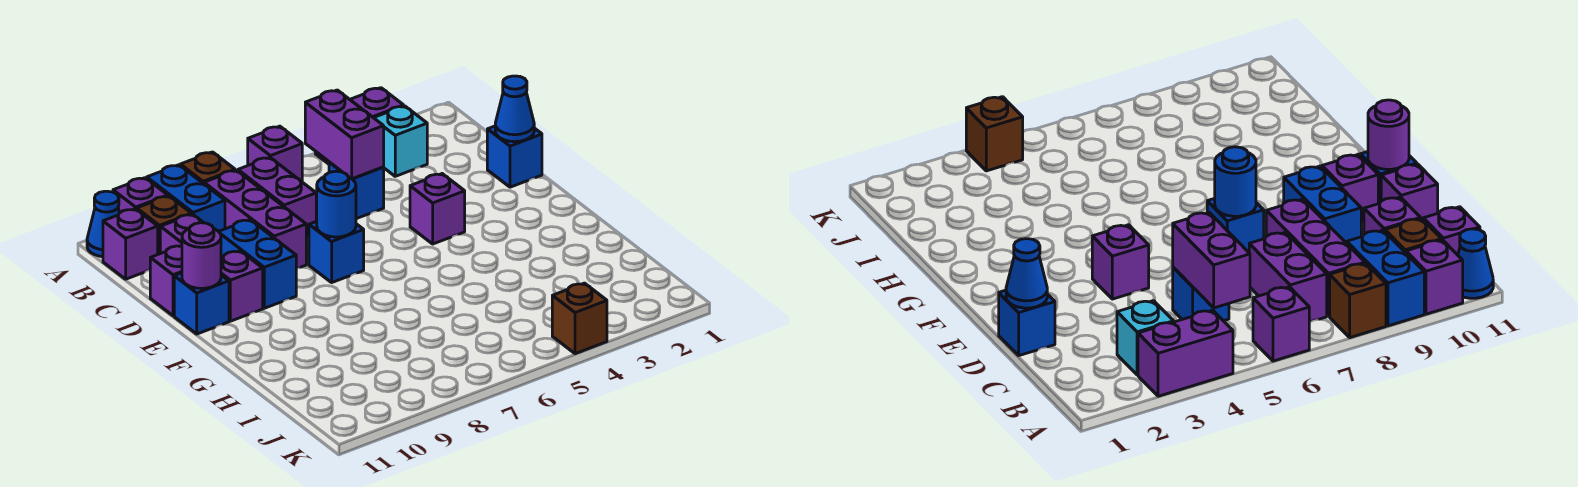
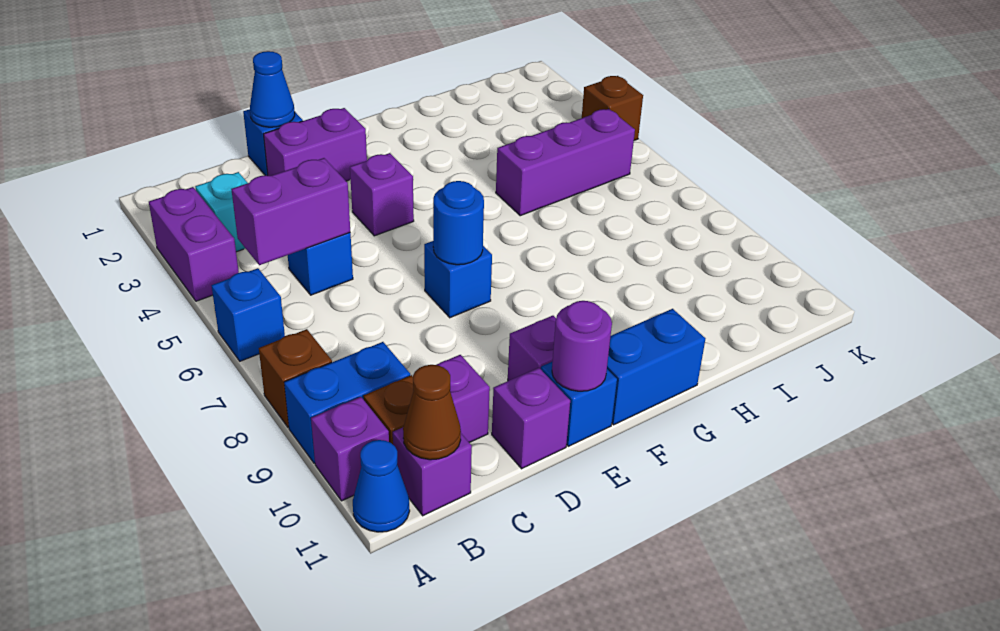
purple brick A6 level 1 -> blue brick A6 level 1
purple brick B7:C7 level 1 -> purple brick D2:E2 level 1
purple brick B8:D8 level 1 -> purple brick H5:J5 level 1
none -> brown cone B11 level 2
blue brick D9:E9 level 1 -> blue brick F11:G11 level 1

